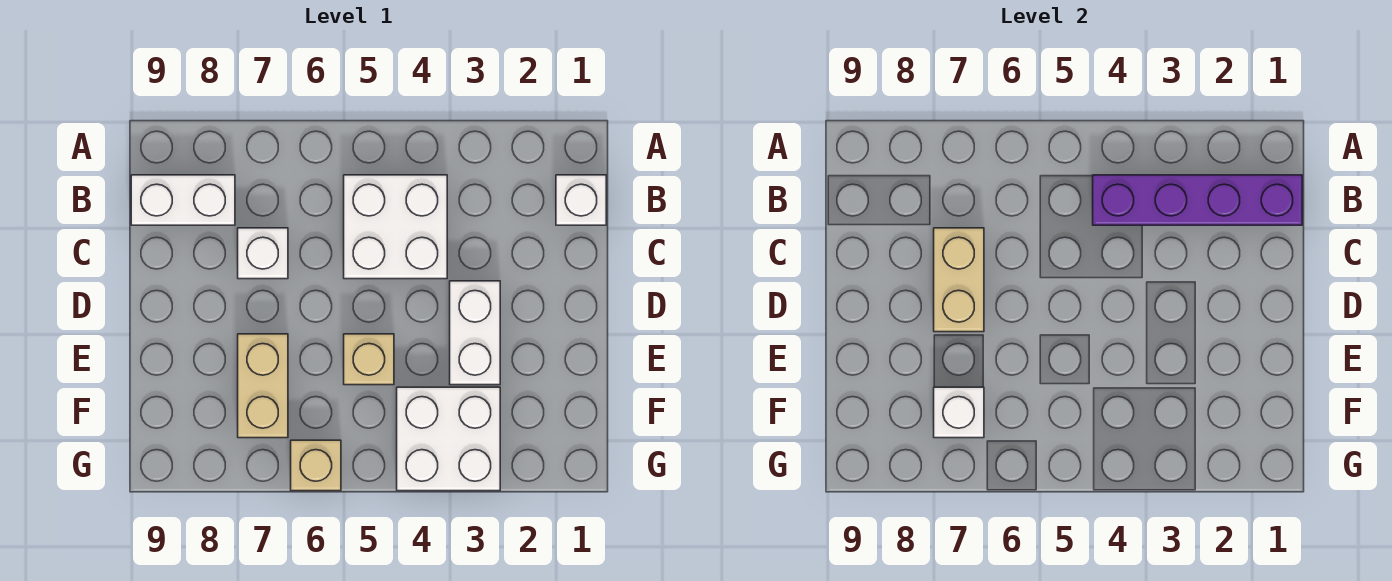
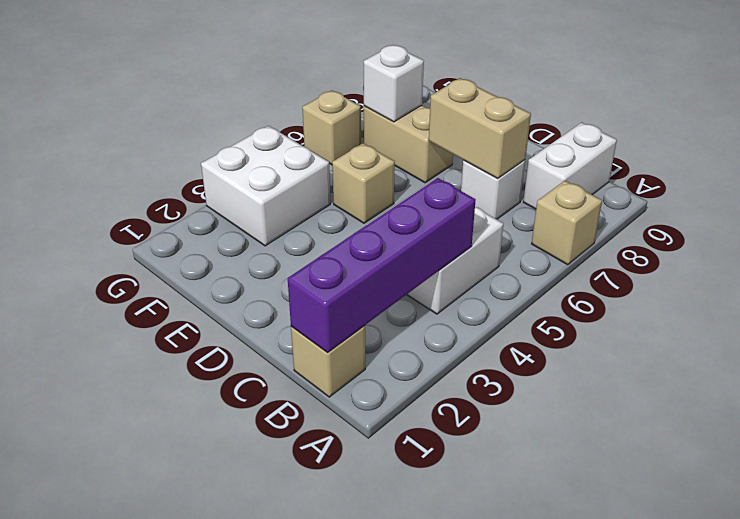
none -> tan brick A7 level 1
white brick B1 level 1 -> tan brick B1 level 1
white brick D3:E3 level 1 -> none

